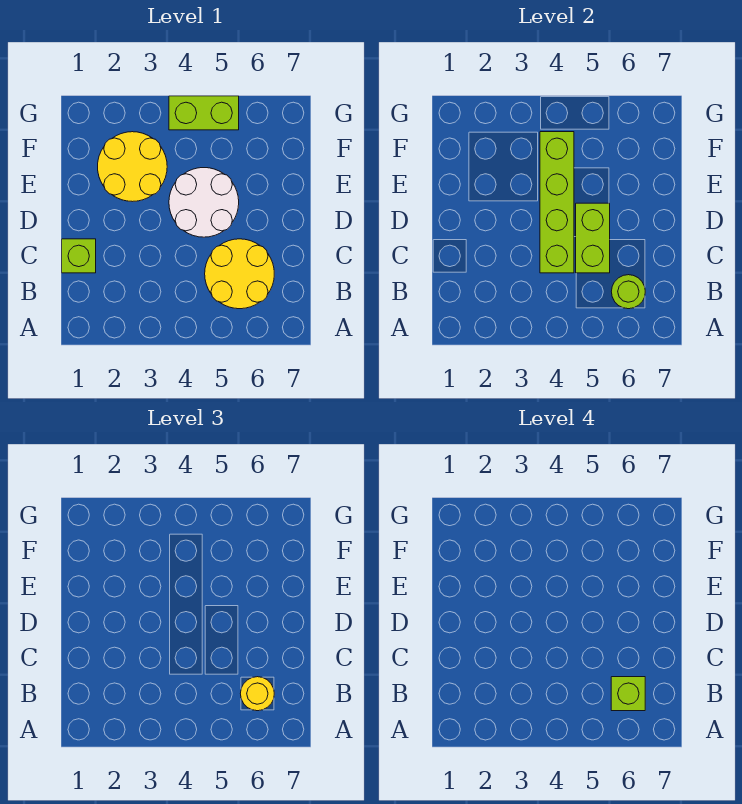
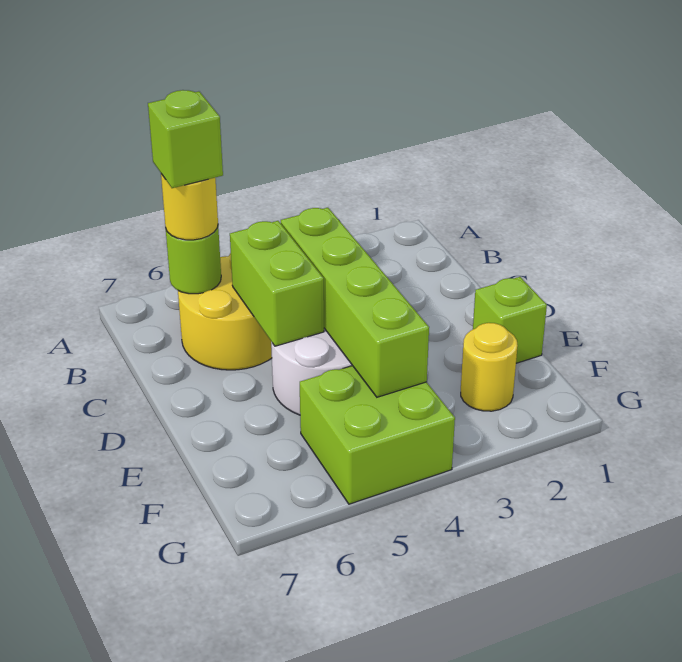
lime brick C1 level 1 -> lime brick E1 level 1
yellow round brick E2:F3 level 1 -> yellow round brick F2 level 1
lime brick G4:G5 level 1 -> lime brick F4:G5 level 1

